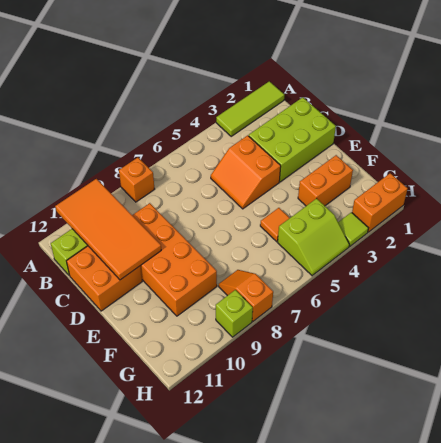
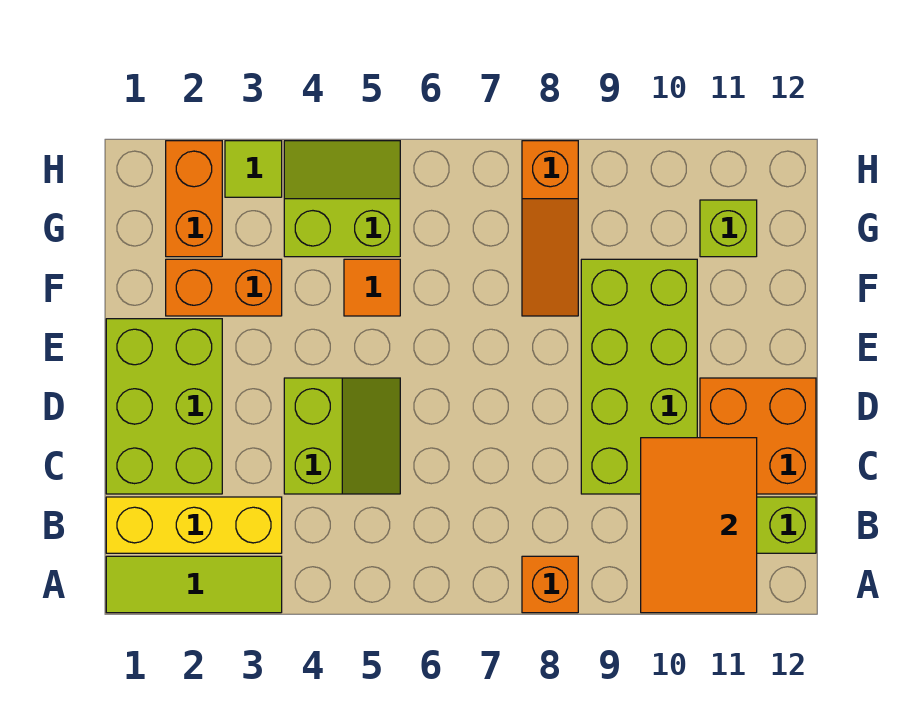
orange tile A10:D11 level 2 -> orange tile A10:C11 level 2
none -> yellow brick B1:B3 level 1
lime brick C1:D3 level 1 -> lime brick C1:E2 level 1
orange slope C4:D5 level 1 top 4 -> lime slope C4:D5 level 1 top 4
orange brick C9:F10 level 1 -> lime brick C9:F10 level 1
orange slope G8:H8 level 1 top H -> orange slope F8:H8 level 1 top H
orange brick H1:H2 level 1 -> orange brick G2:H2 level 1
lime brick H9 level 1 -> lime brick G11 level 1

